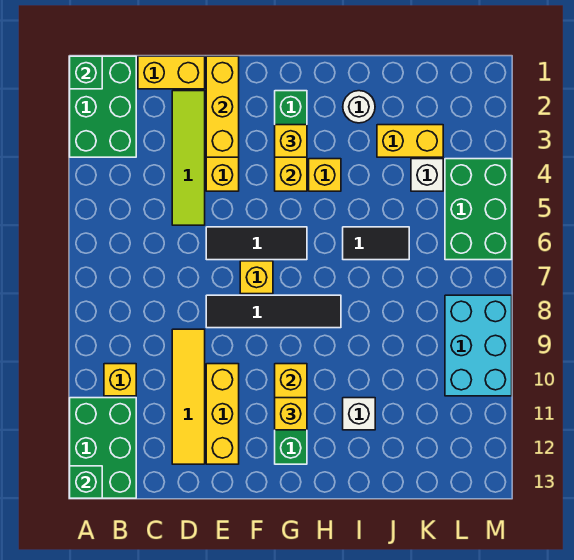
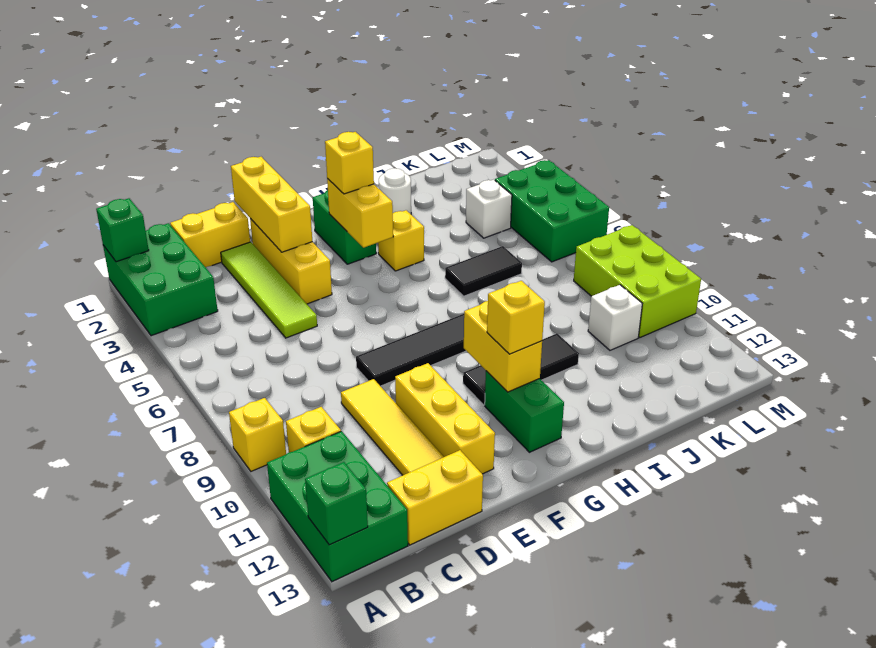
black tile E6:G6 level 1 -> black tile G10:I10 level 1
yellow brick F7 level 1 -> yellow brick A9 level 1
white brick I11 level 1 -> white brick K10 level 1
yellow brick J3:K3 level 1 -> yellow brick C13:D13 level 1
cyan brick L8:M10 level 1 -> lime brick L8:M10 level 1

